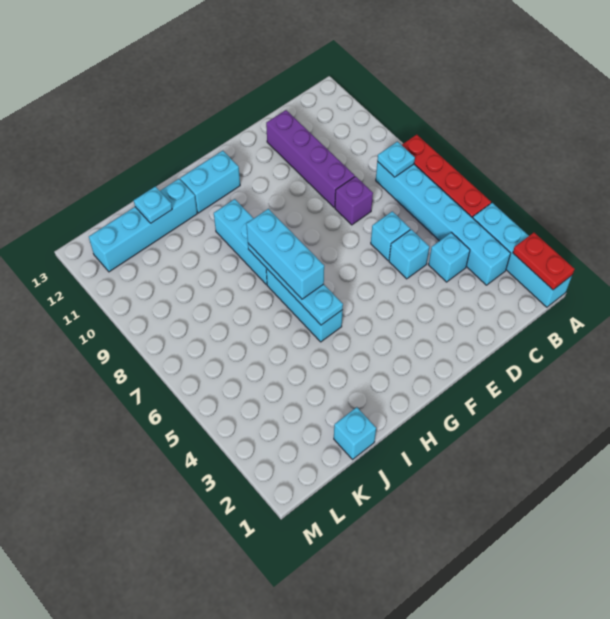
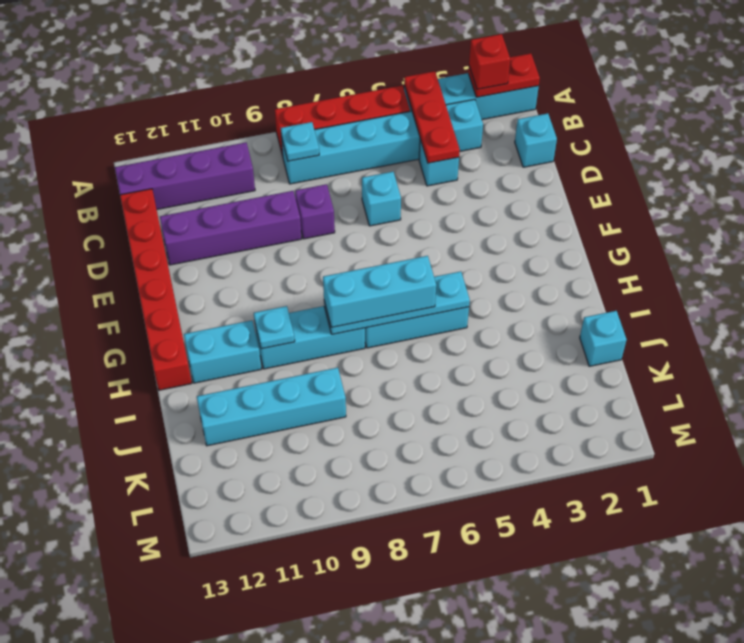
none -> red brick A2 level 3
none -> red plate A4:C4 level 2
none -> purple brick B10:B13 level 1
none -> red brick C13:H13 level 1
cyan brick D5 level 1 -> cyan brick C1 level 1
cyan brick G12:H12 level 1 -> cyan brick H11:H12 level 1
cyan brick I12:L12 level 1 -> cyan brick J9:J12 level 1
cyan plate J12 level 2 -> cyan plate H10 level 2

